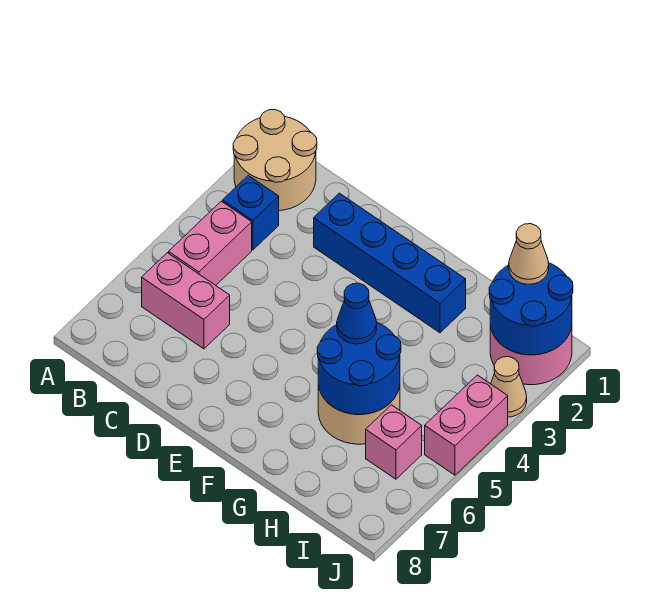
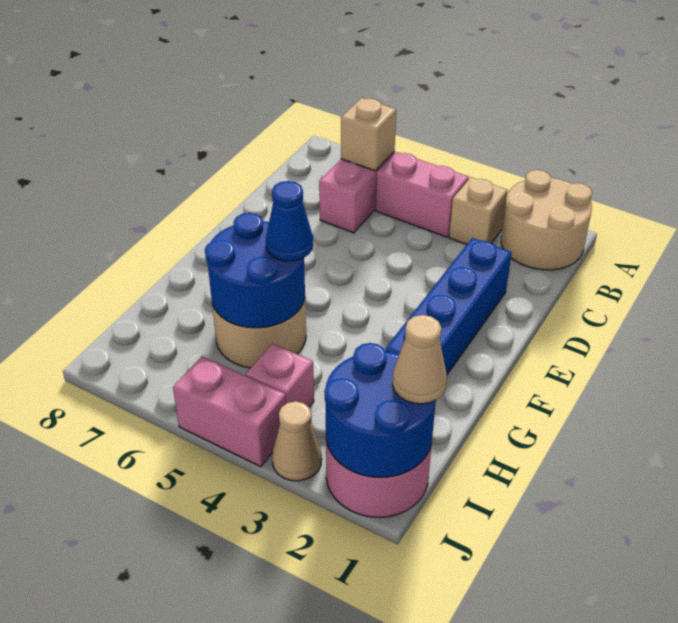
blue brick B3 level 1 -> tan brick B3 level 1
none -> tan brick B6 level 2
pink brick I6 level 1 -> pink brick I4 level 1

